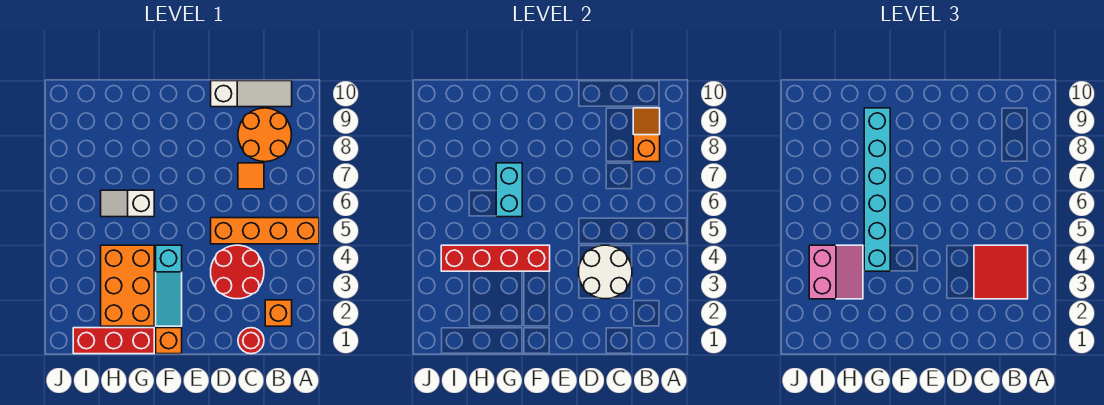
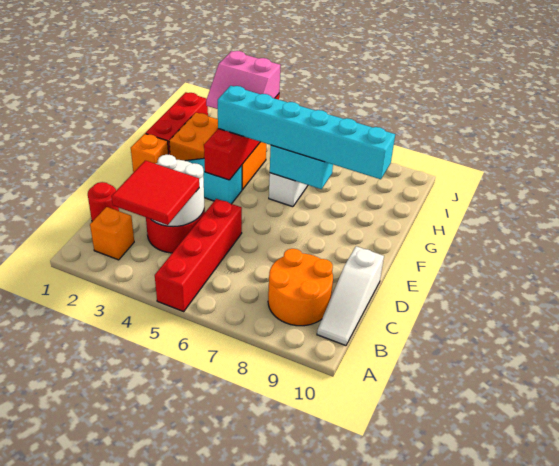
orange brick A5:D5 level 1 -> red brick A5:D5 level 1
orange slope B8:B9 level 2 top 8 -> none
orange tile C7 level 1 -> none

